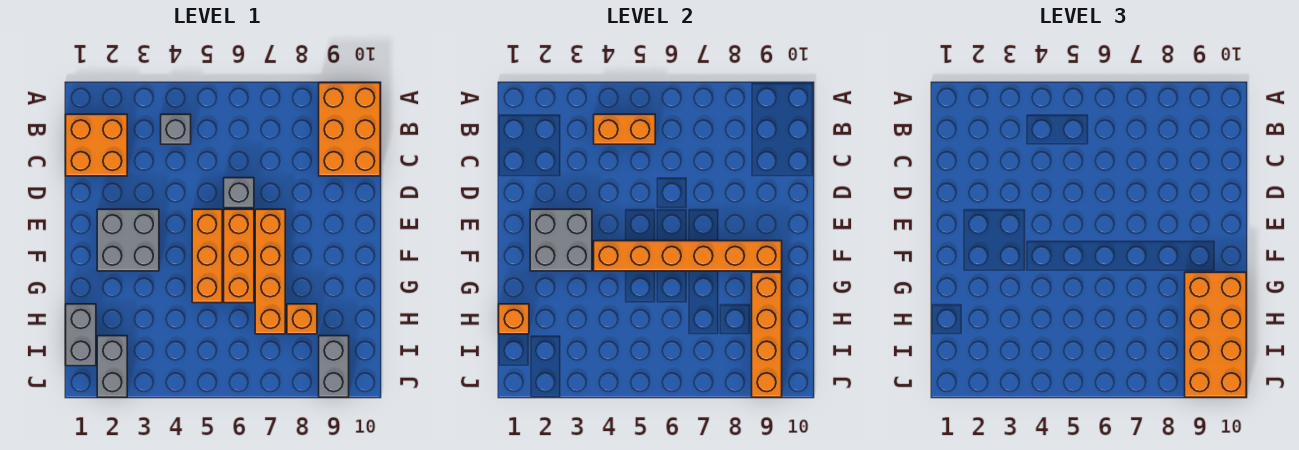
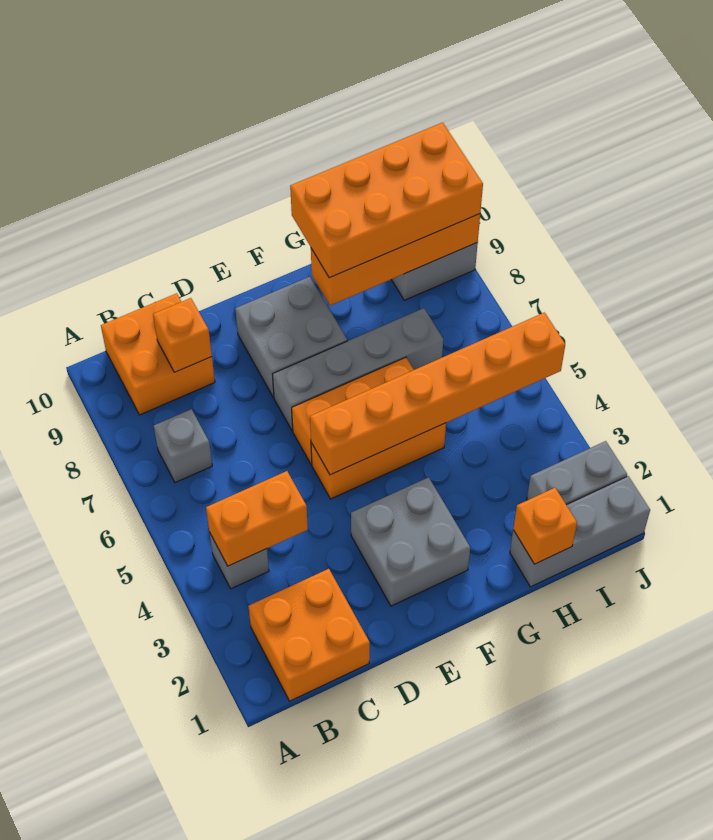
orange brick A9:C10 level 1 -> orange brick B9:C10 level 1
orange brick B4:B5 level 2 -> orange brick B4:C4 level 2
grey brick D6 level 1 -> grey brick B7 level 1
grey brick E2:F3 level 2 -> grey brick E8:F9 level 1
orange brick E7:H7 level 1 -> grey brick E7:H7 level 1
orange brick F4:F9 level 2 -> orange brick E5:J5 level 2
grey brick H1:I1 level 1 -> grey brick H1:J1 level 1
orange brick H8 level 1 -> orange brick C9 level 2

